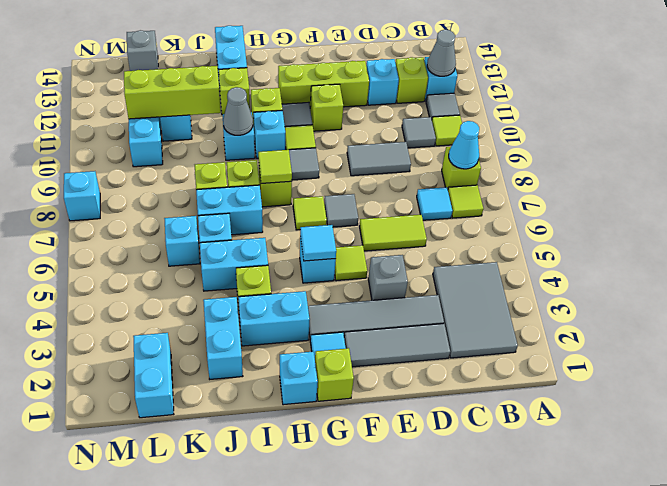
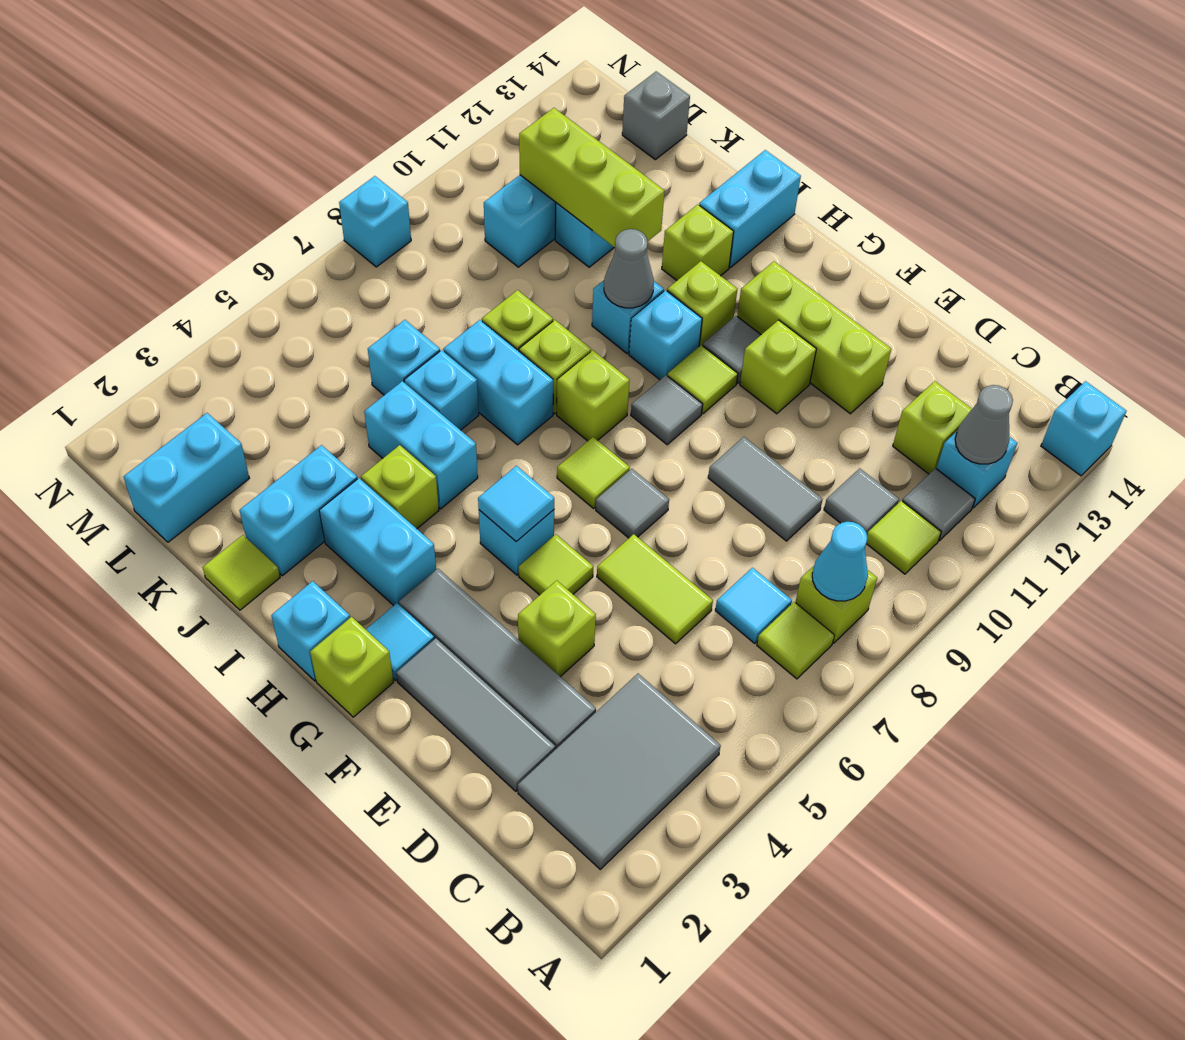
cyan brick D12 level 1 -> cyan brick A14 level 1
grey brick E4 level 1 -> lime brick E4 level 1
lime tile H8 level 2 -> lime tile J1 level 1

